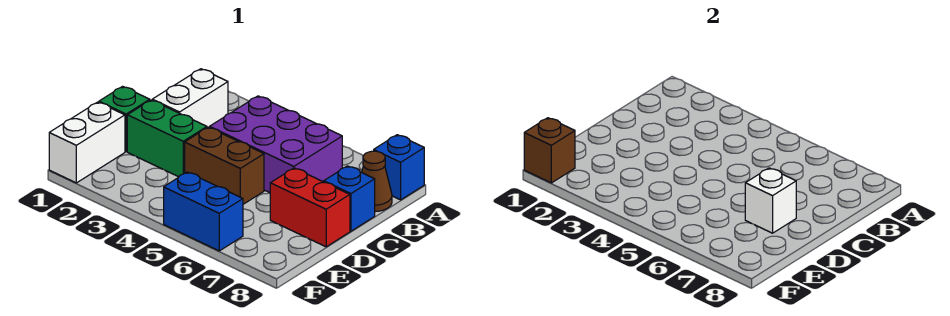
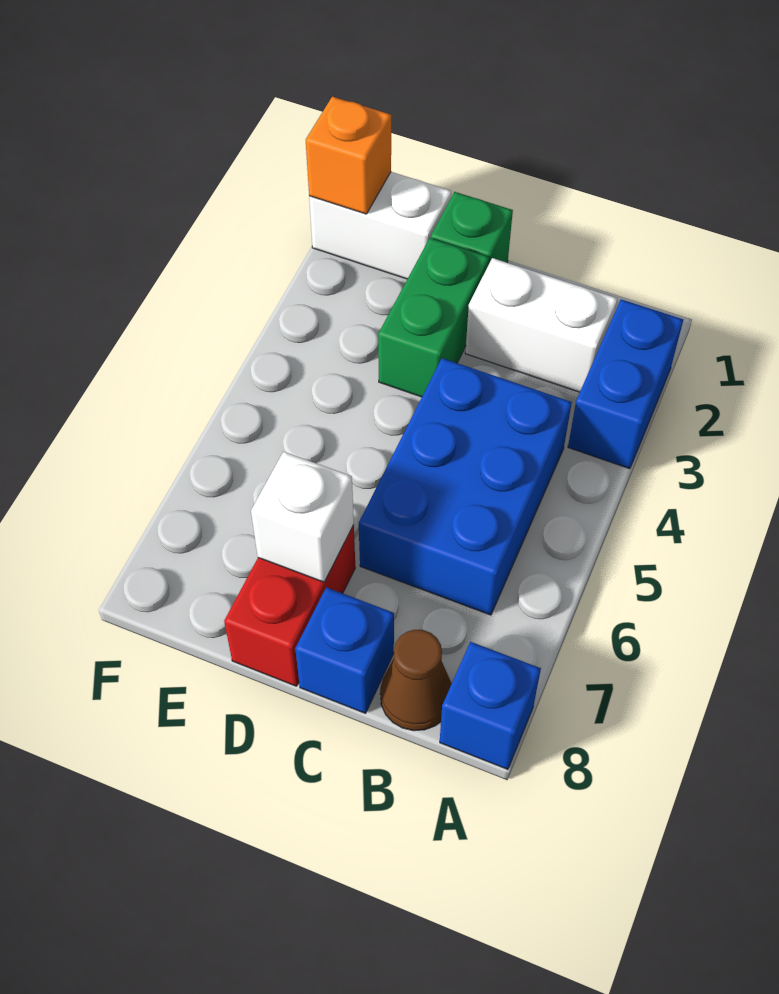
purple brick B4:C6 level 1 -> blue brick B4:C6 level 1
brown brick D4:D5 level 1 -> none
brown brick F1 level 2 -> orange brick F1 level 2
blue brick F5:F6 level 1 -> blue brick A2:A3 level 1

